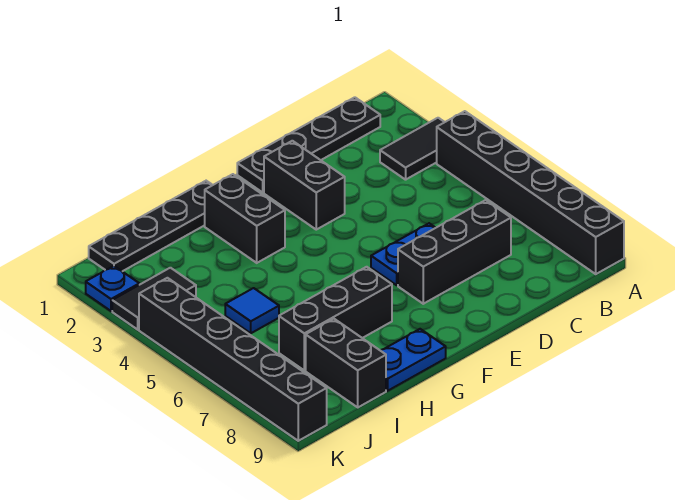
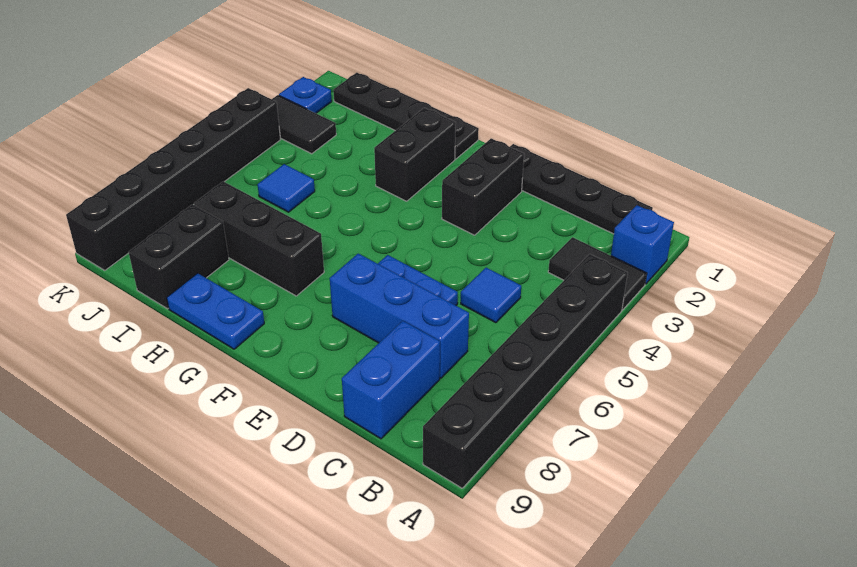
none -> blue brick A2 level 1
none -> blue tile C5 level 1
black brick C7:E7 level 1 -> blue brick C7:E7 level 1
none -> blue brick C8:C9 level 1

